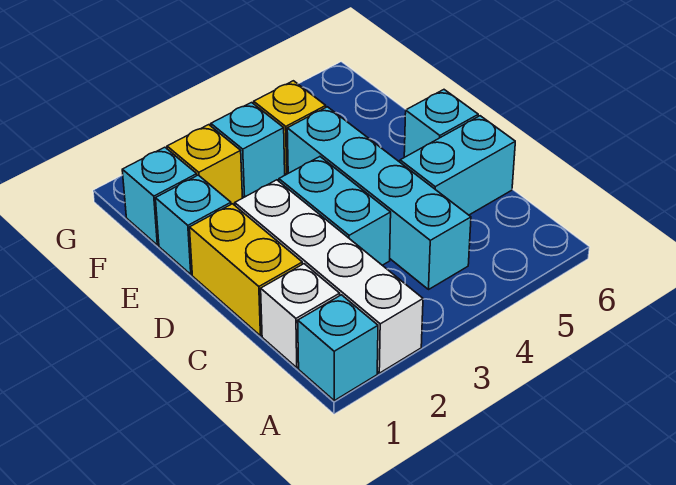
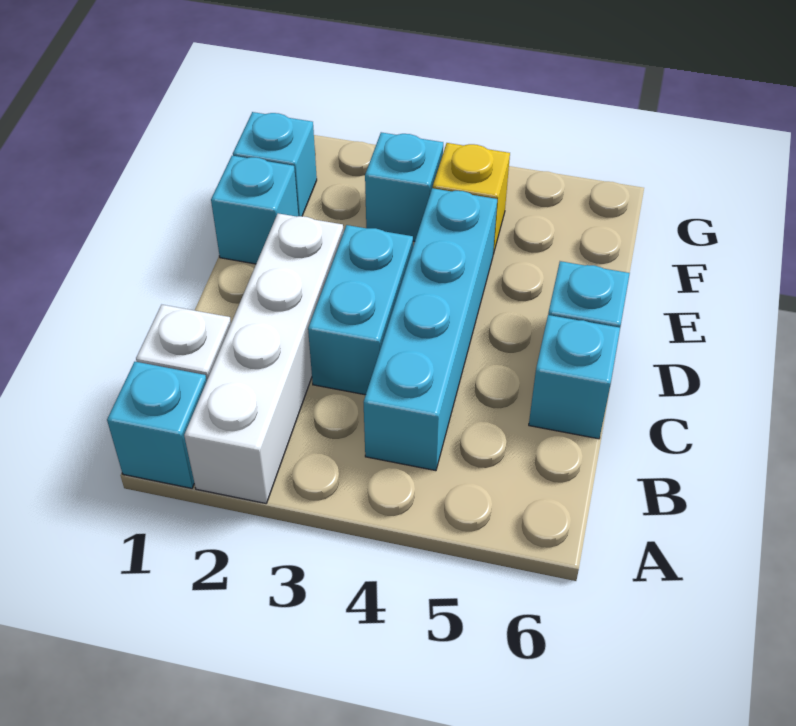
yellow brick C1:D1 level 1 -> none
cyan brick C5:C6 level 1 -> cyan brick C6 level 1
yellow brick F2 level 1 -> none

